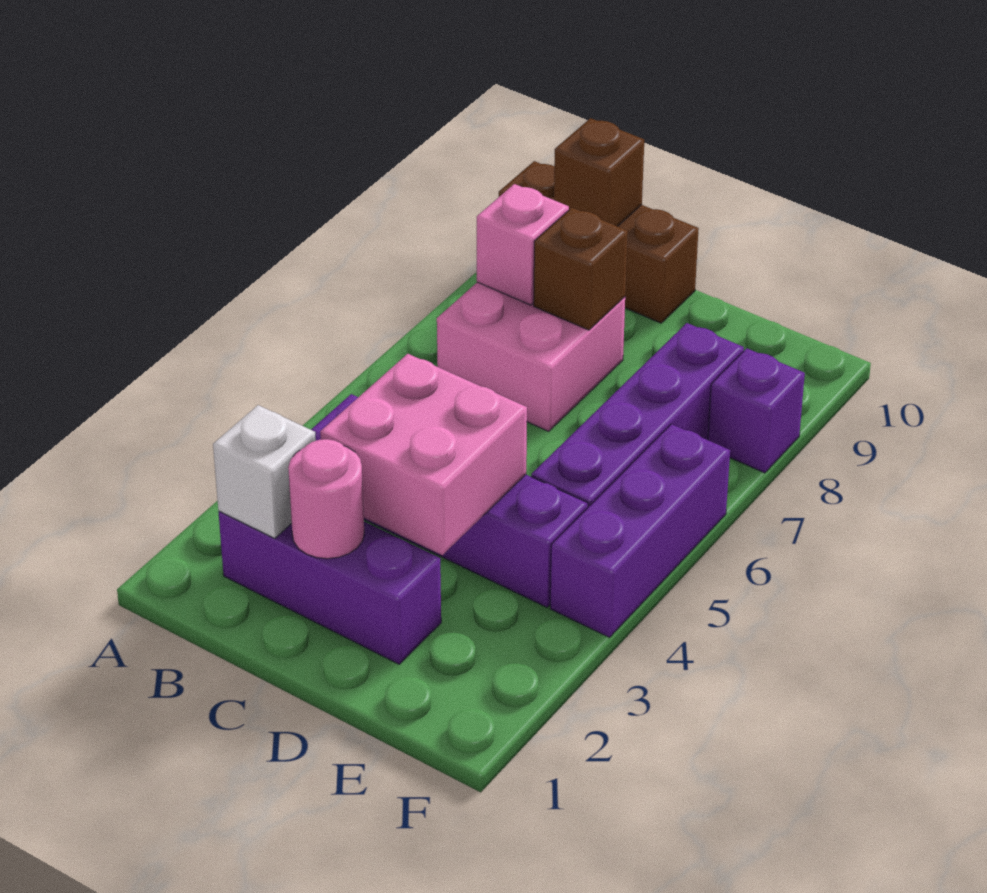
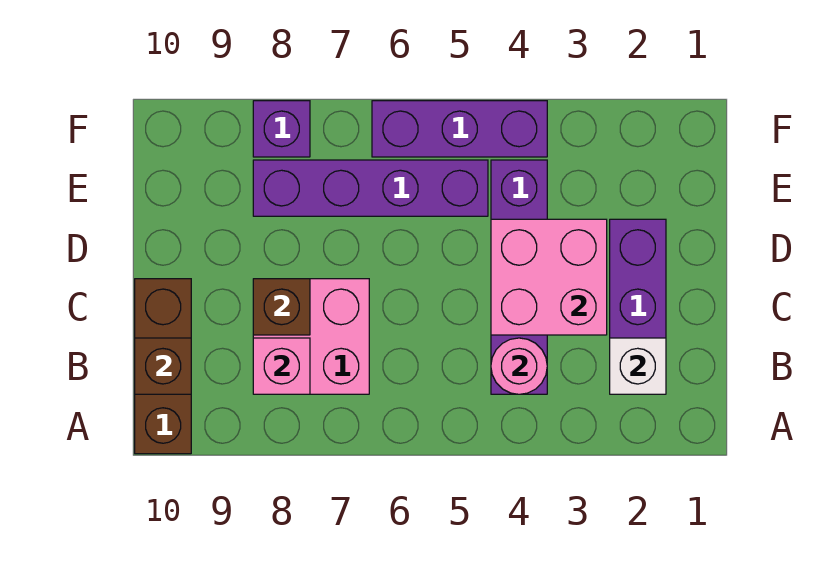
pink round brick C2 level 2 -> pink round brick B4 level 2

